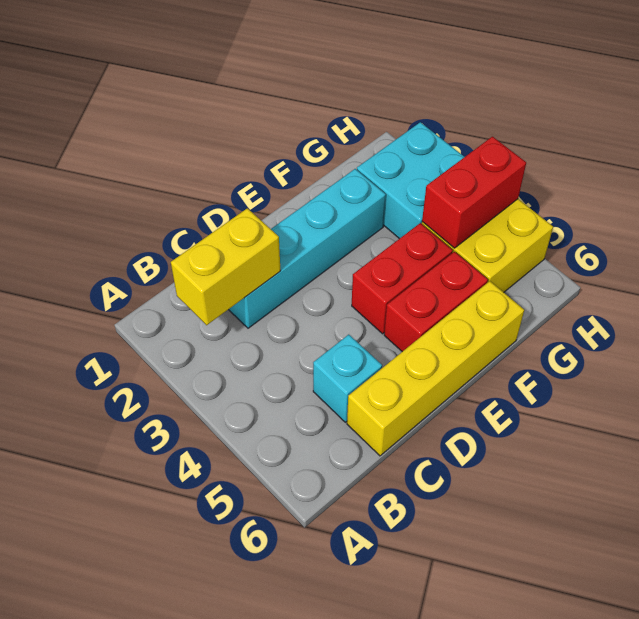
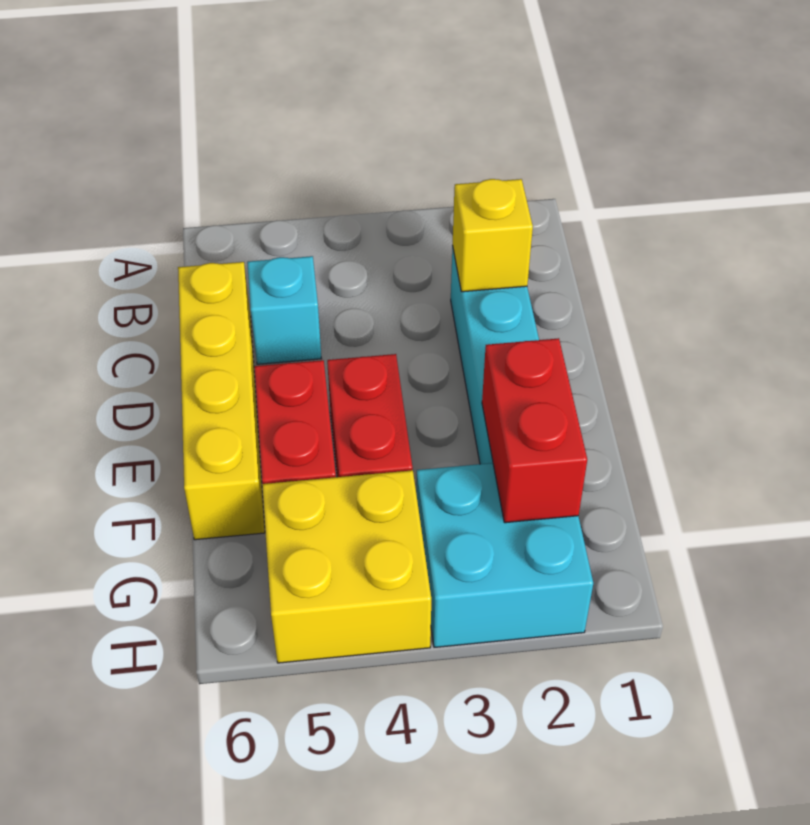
yellow brick B2:C2 level 2 -> yellow brick C2 level 2
red brick G4:H4 level 2 -> red brick F2:G2 level 2

